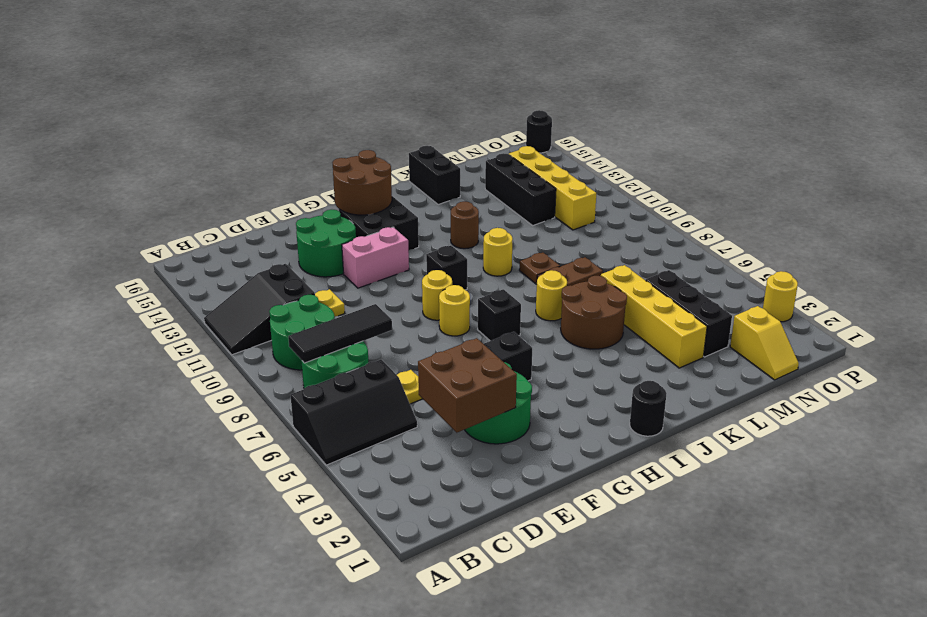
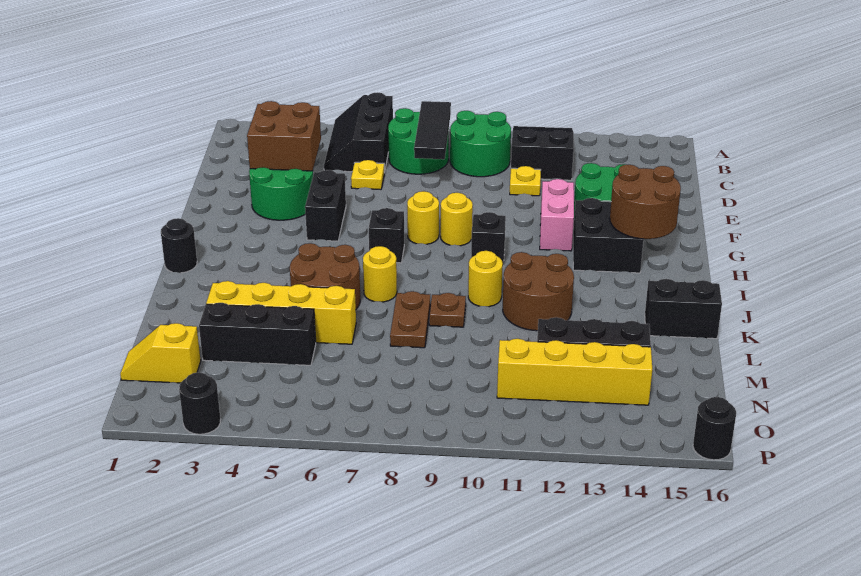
brown round brick J12 level 1 -> brown round brick J11:K12 level 1
yellow round brick P3 level 1 -> black round brick P3 level 1

